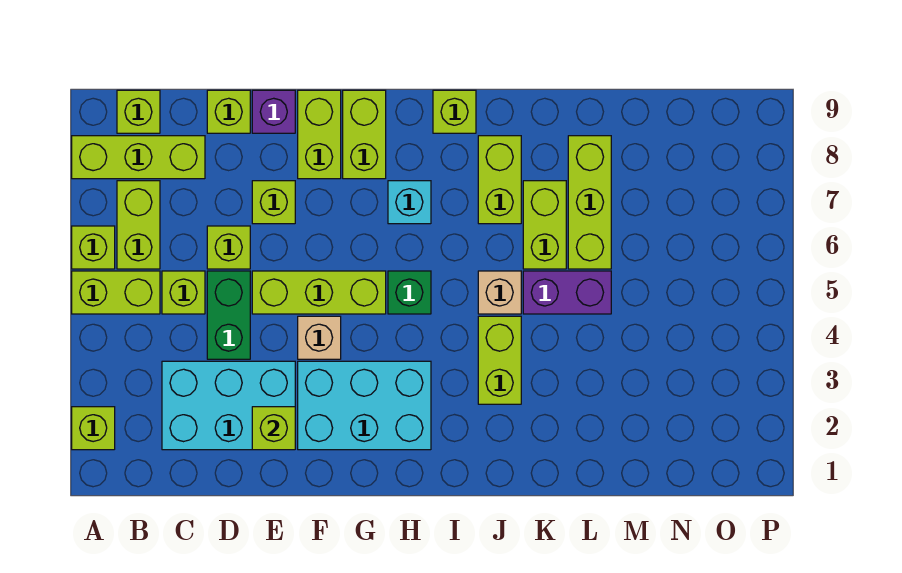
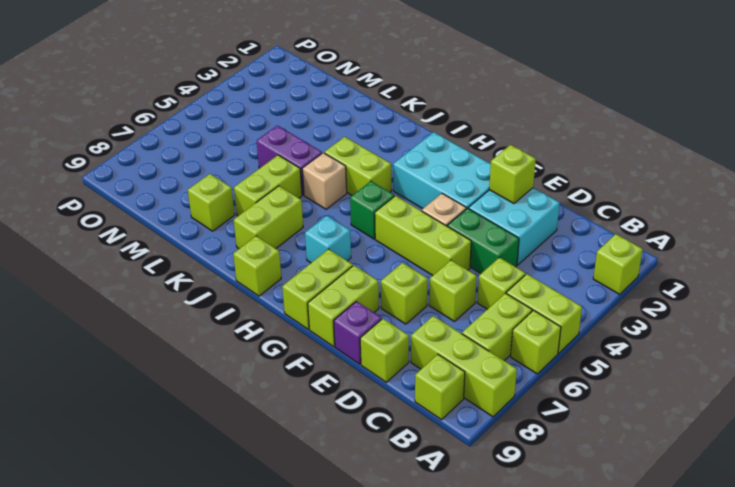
cyan brick C2:E3 level 1 -> cyan brick D2:E3 level 1
green brick D4:D5 level 1 -> green brick D4:E4 level 1
lime brick J3:J4 level 1 -> lime brick I4:J4 level 1
lime brick L6:L8 level 1 -> lime brick L8 level 1

